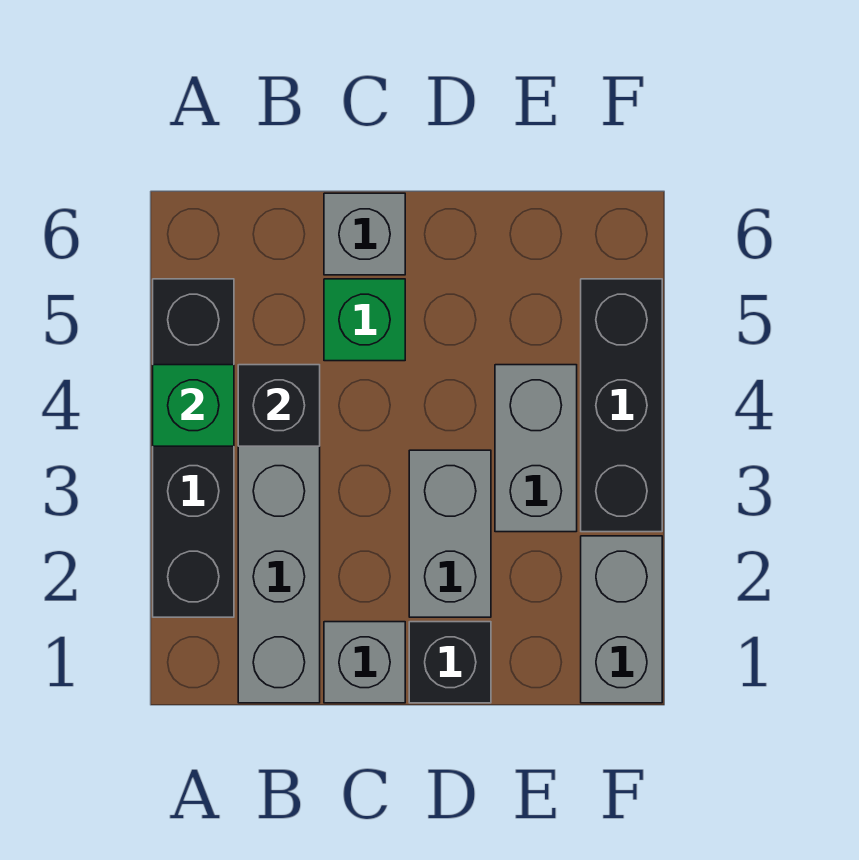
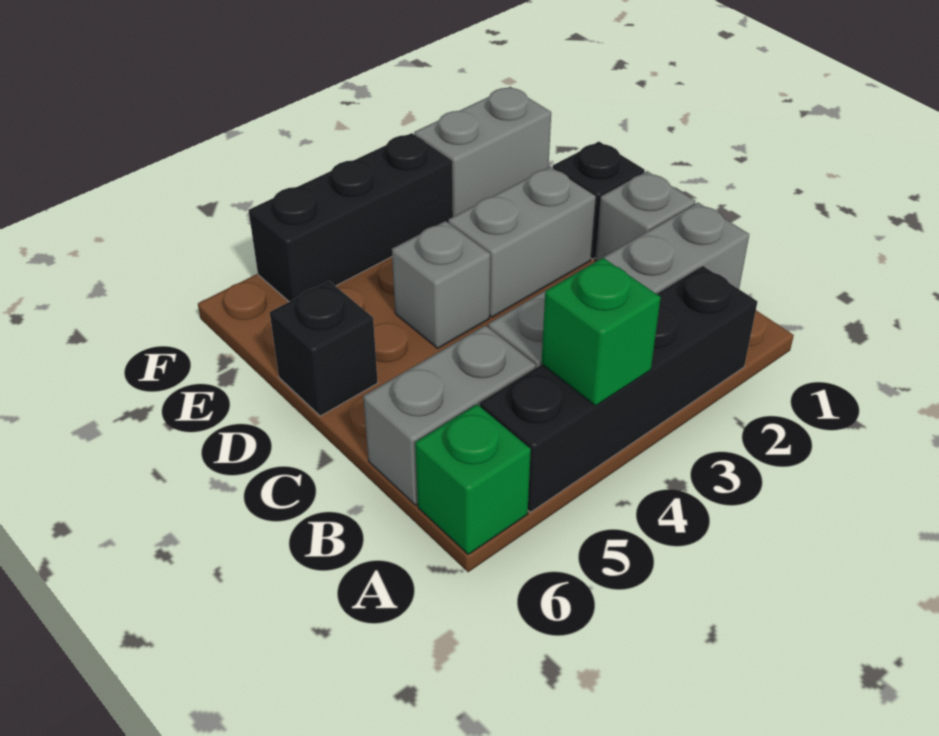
black brick B4 level 2 -> black brick D6 level 1
green brick C5 level 1 -> green brick A6 level 1
grey brick C6 level 1 -> grey brick D4 level 1
grey brick E3:E4 level 1 -> grey brick B5:B6 level 1

